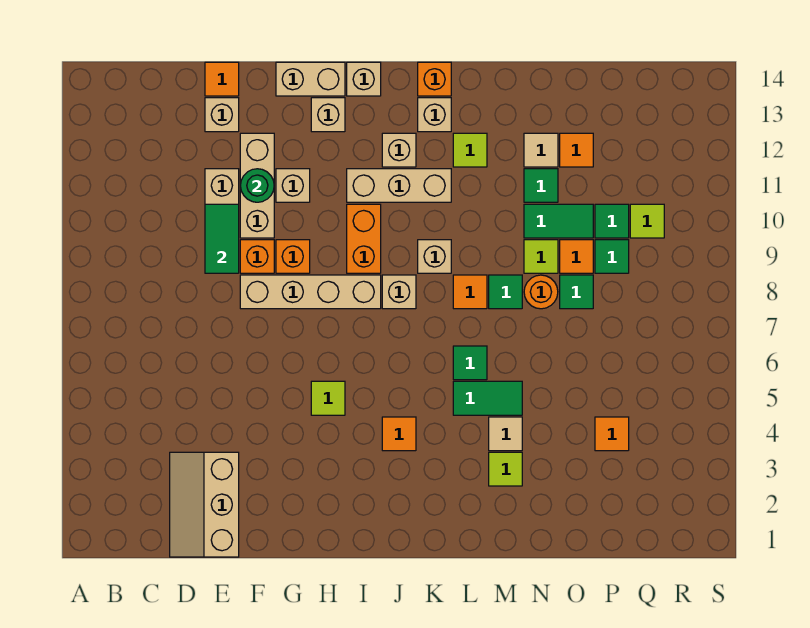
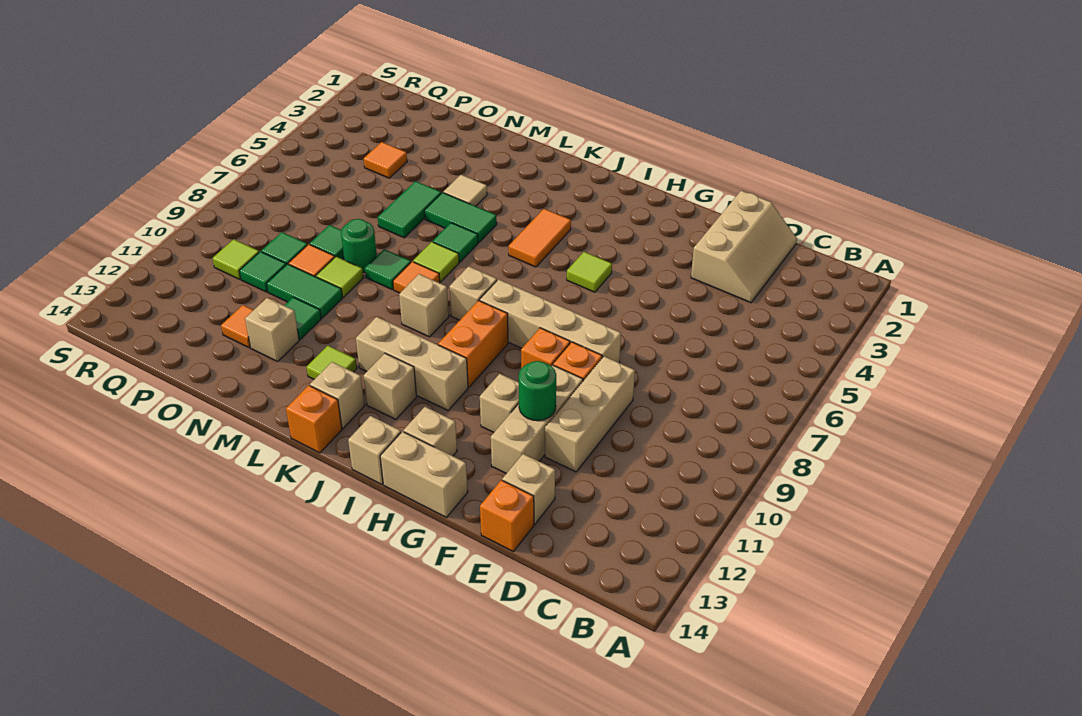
green tile E9:E10 level 2 -> green tile N5:N6 level 1
orange tile E14 level 1 -> orange brick E14 level 1
orange tile J4 level 1 -> orange tile J4:J5 level 1
lime tile M3 level 1 -> lime tile L7 level 1
orange round brick N8 level 1 -> green round brick N8 level 1
tan tile N12 level 1 -> tan brick N12 level 1

